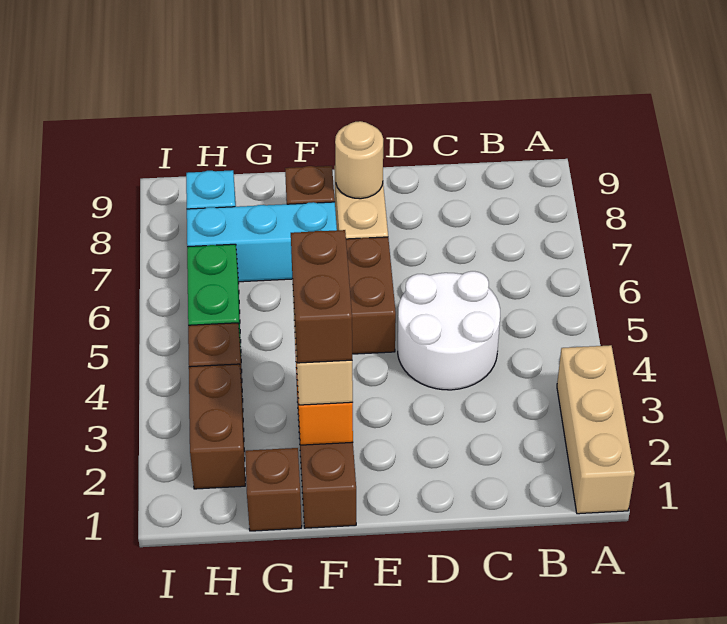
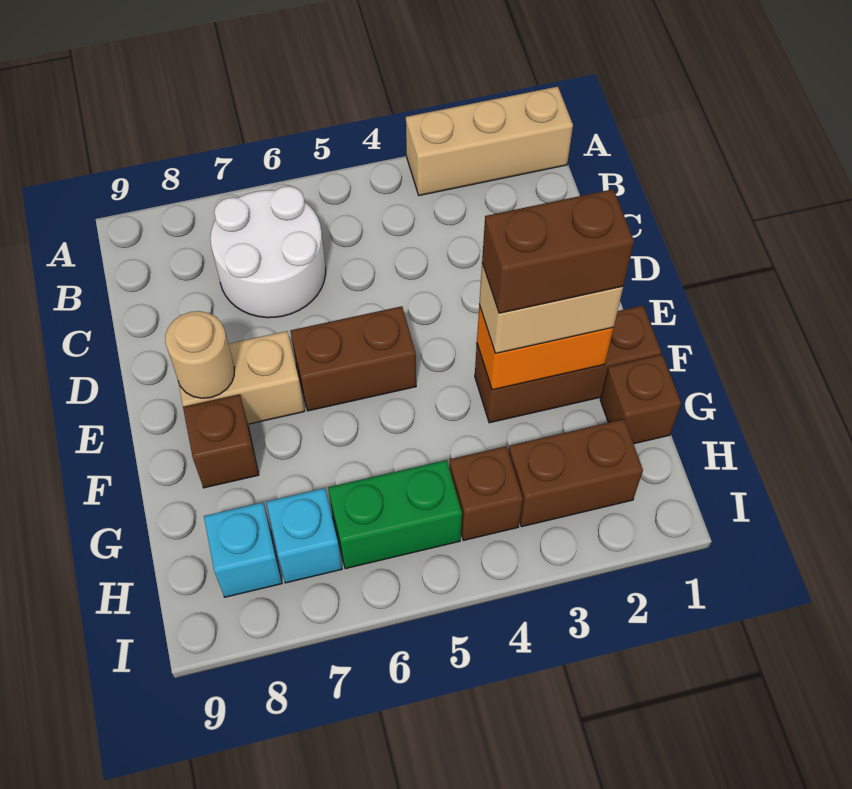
white round brick C4:D5 level 1 -> white round brick B6:C7 level 1
cyan brick F7:H7 level 1 -> cyan brick H7 level 1

